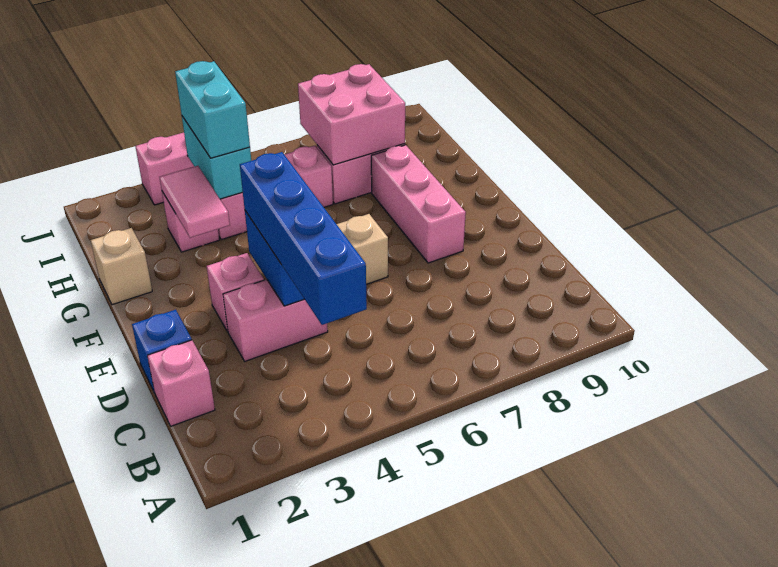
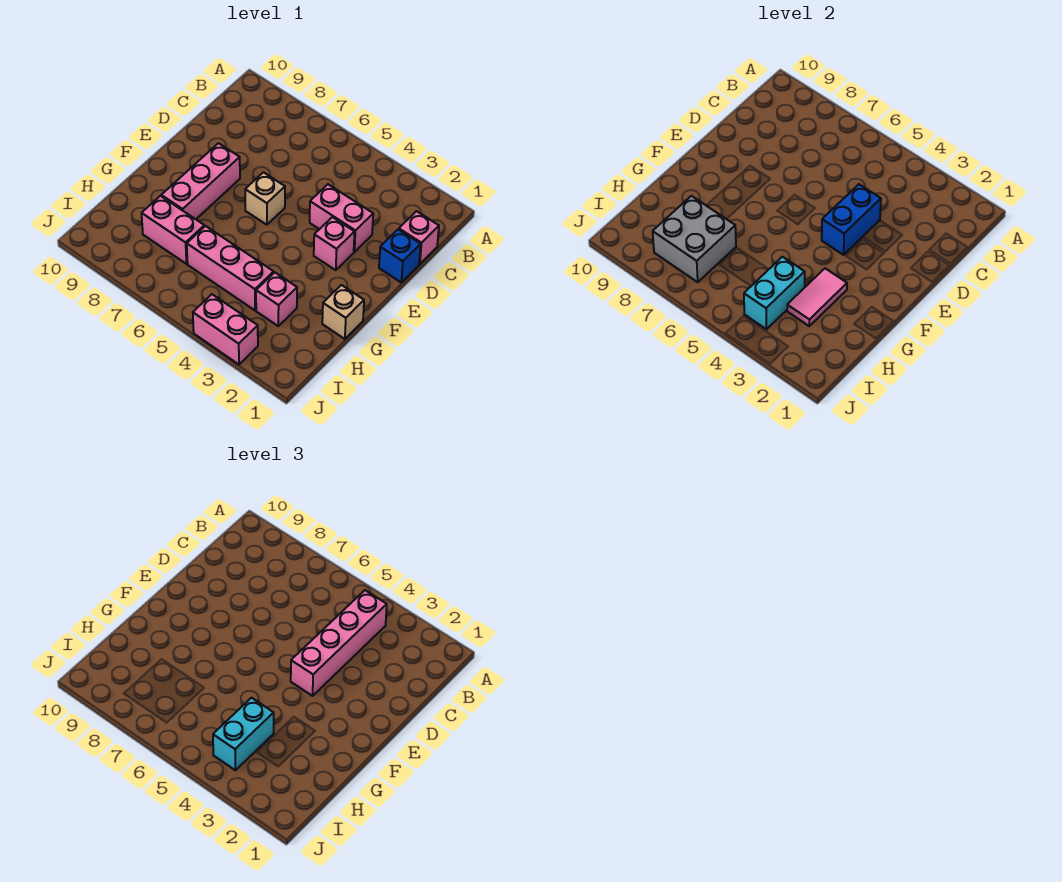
blue brick B4:E4 level 3 -> pink brick B4:E4 level 3
pink brick H7:I8 level 2 -> grey brick H7:I8 level 2

